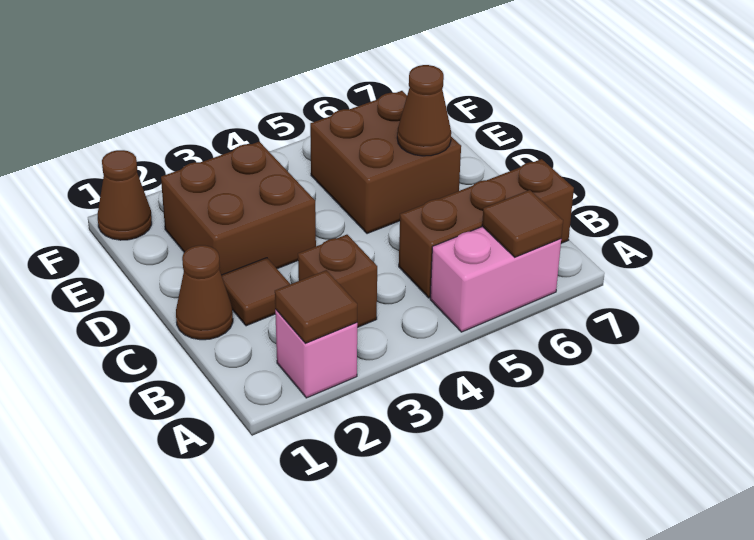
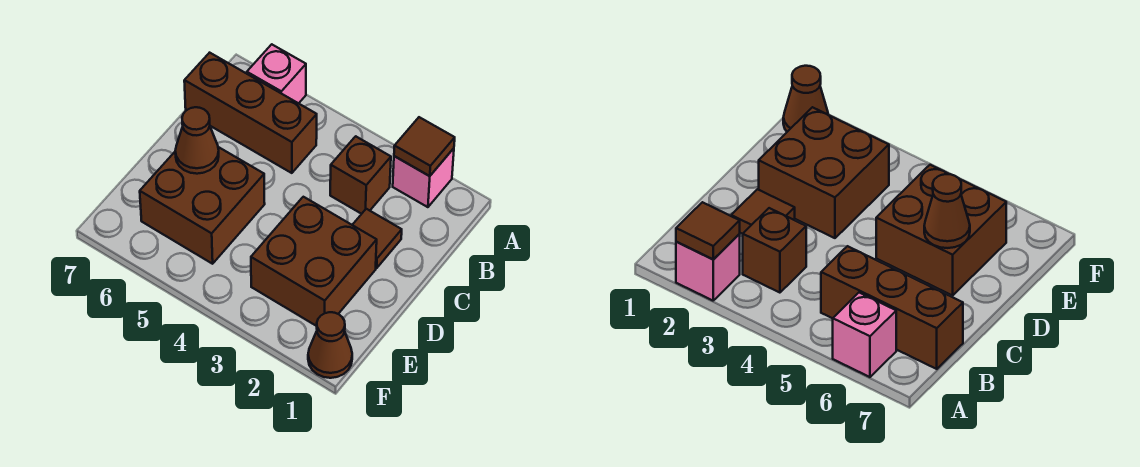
pink brick A5:A6 level 1 -> pink brick A6 level 1
brown tile A6 level 2 -> none
brown cone C1 level 1 -> none

